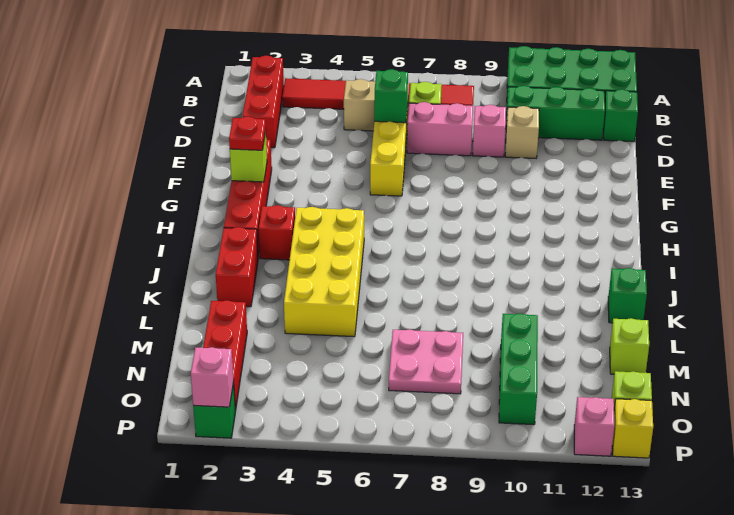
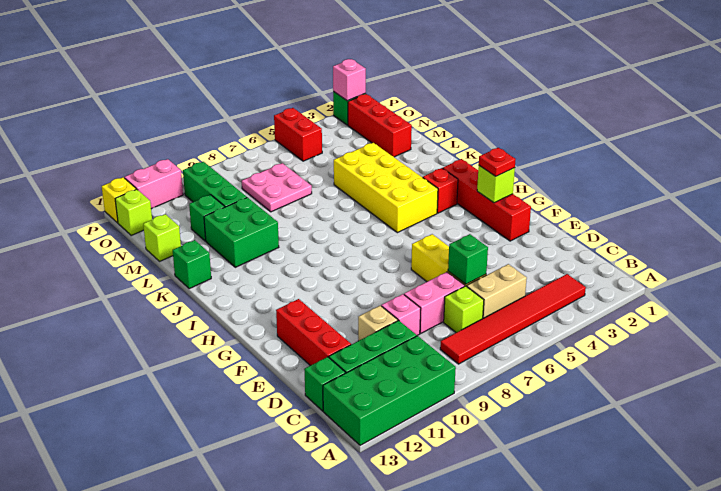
red brick B2:D2 level 1 -> red brick D12:F12 level 1
red brick J2:K2 level 1 -> red brick O5:P5 level 1
none -> green brick K10:L11 level 1
none -> green brick M11 level 1
pink brick P12 level 1 -> pink brick P11:P12 level 1

